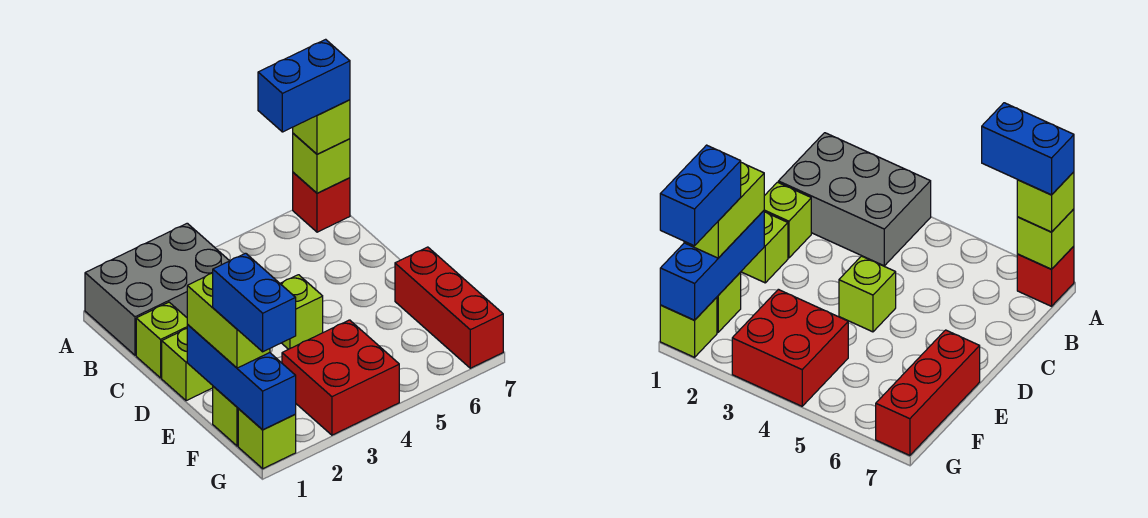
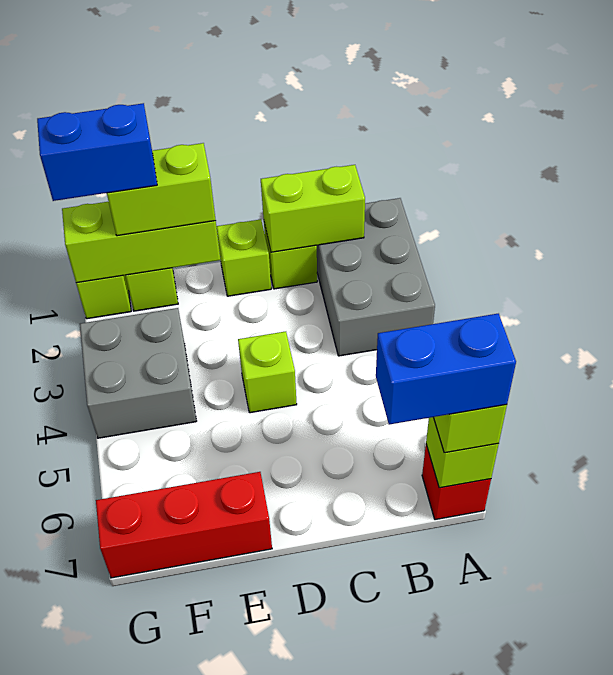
blue brick A6:A7 level 4 -> blue brick A7:B7 level 4
none -> lime brick B1:C1 level 2
blue brick E1:G1 level 2 -> lime brick E1:G1 level 2
red brick F3:G4 level 1 -> grey brick F3:G4 level 1

